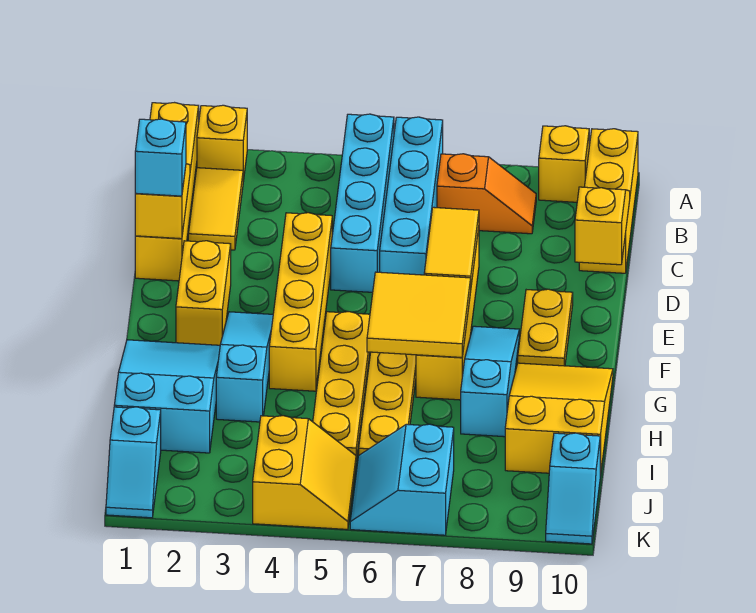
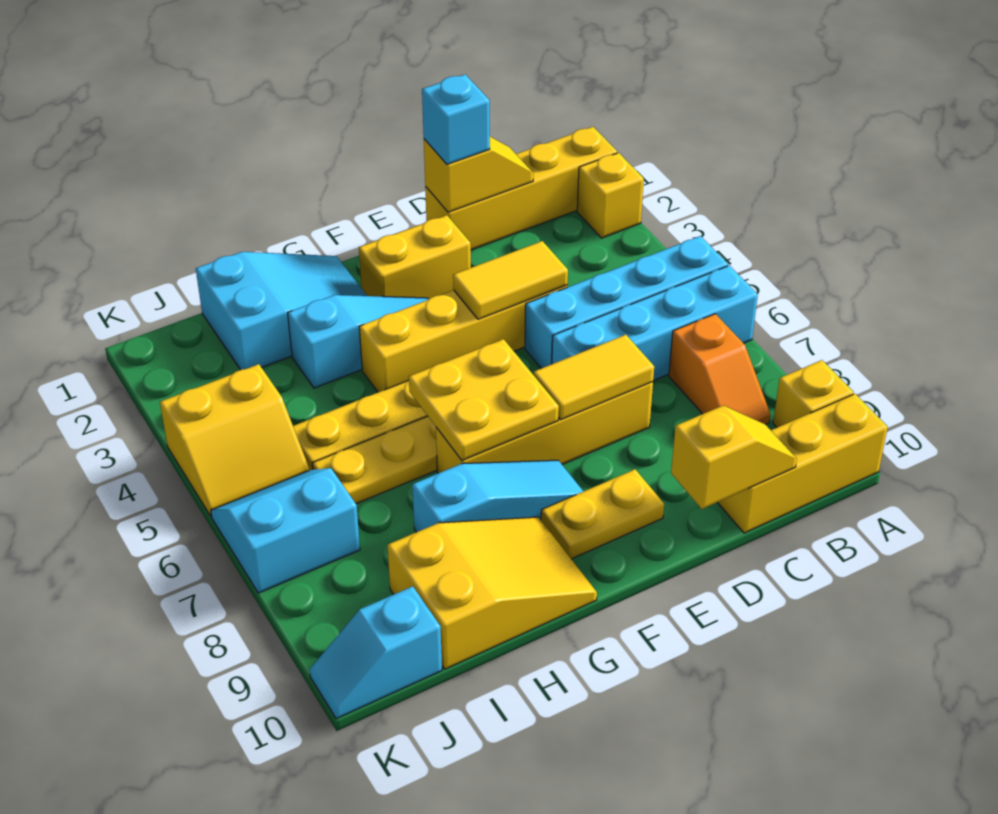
yellow tile B2:C2 level 1 -> yellow tile D4:E4 level 2
yellow tile F6:G7 level 2 -> yellow plate F6:G7 level 2
cyan slope J1:K1 level 1 top J -> none

